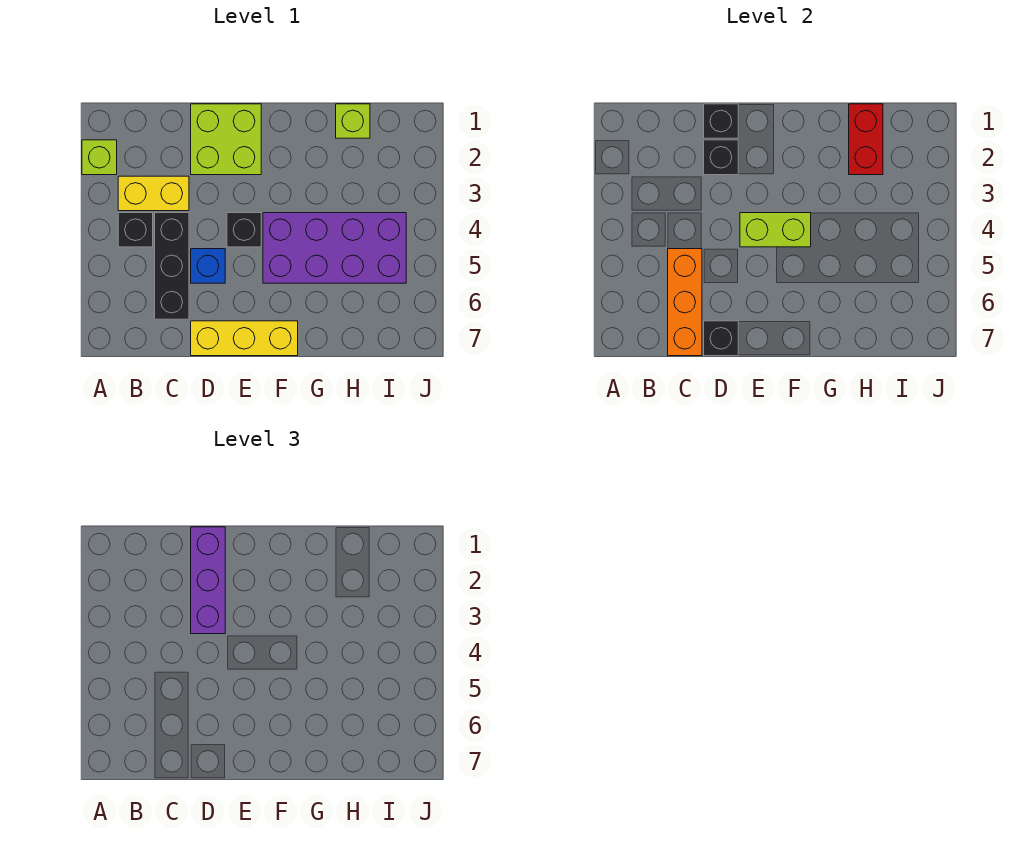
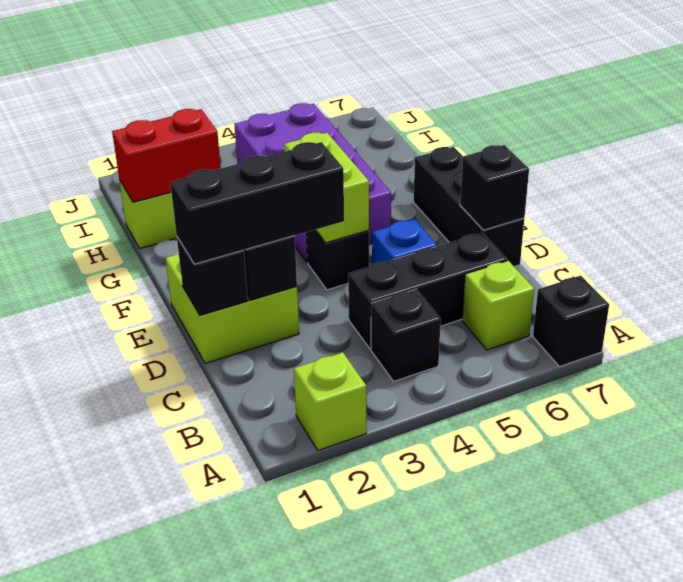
none -> black brick A7 level 1
yellow brick B3:C3 level 1 -> none
none -> lime brick B6 level 1
orange brick C5:C7 level 2 -> none
purple brick D1:D3 level 3 -> black brick D1:D3 level 3
yellow brick D7:F7 level 1 -> black brick D7:F7 level 1

